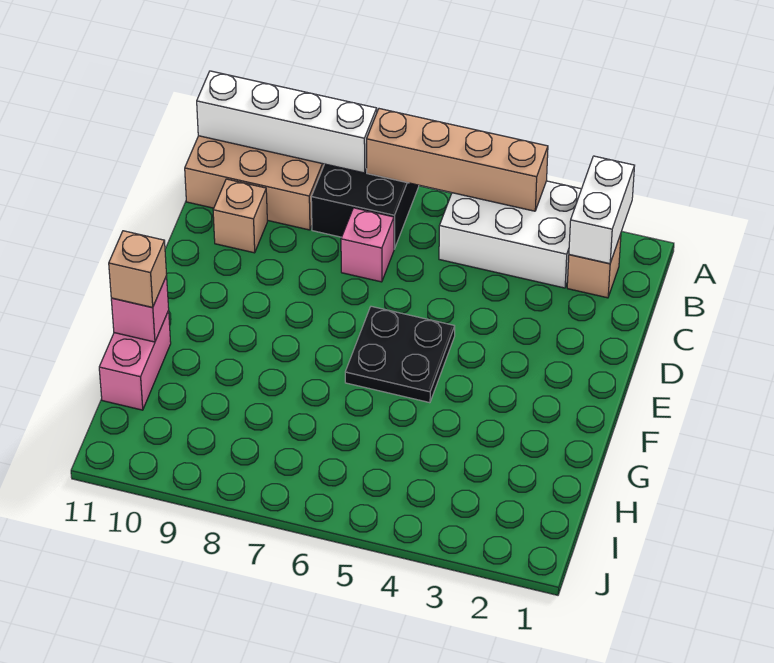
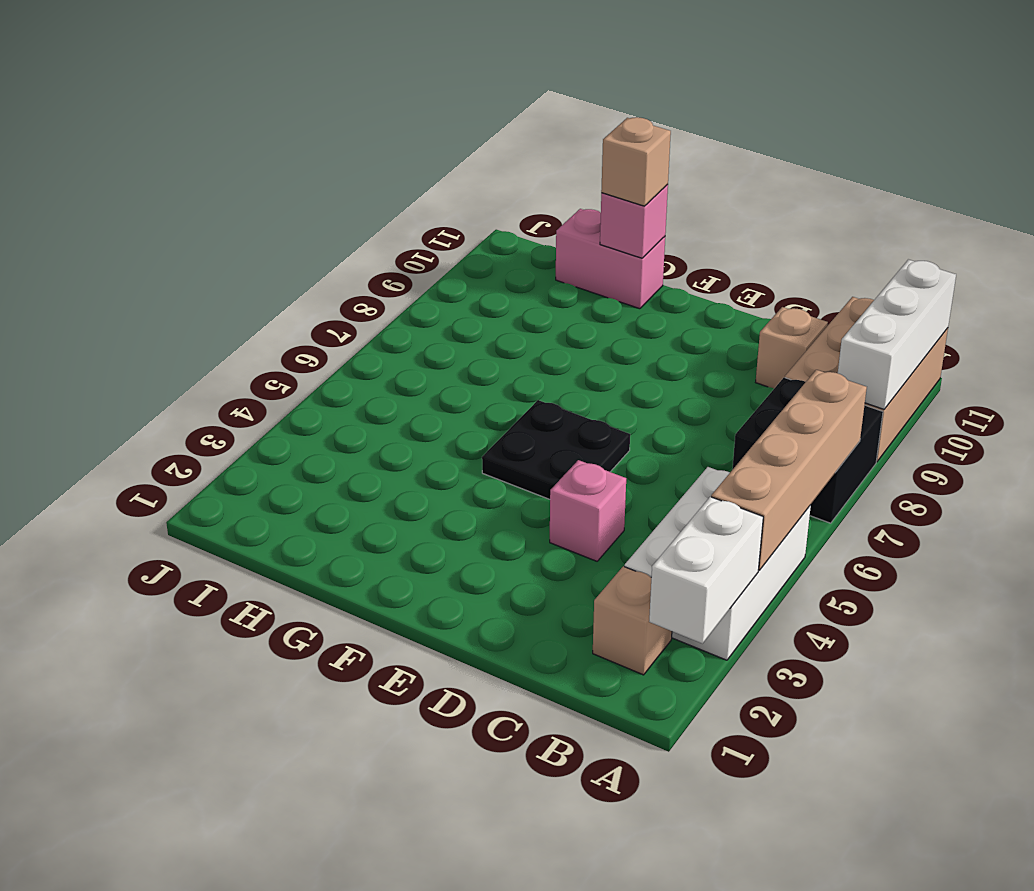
white brick A2:B2 level 2 -> white brick A2:A3 level 2
white brick A8:A11 level 2 -> white brick A9:A11 level 2
pink brick C7 level 1 -> pink brick D4 level 1

